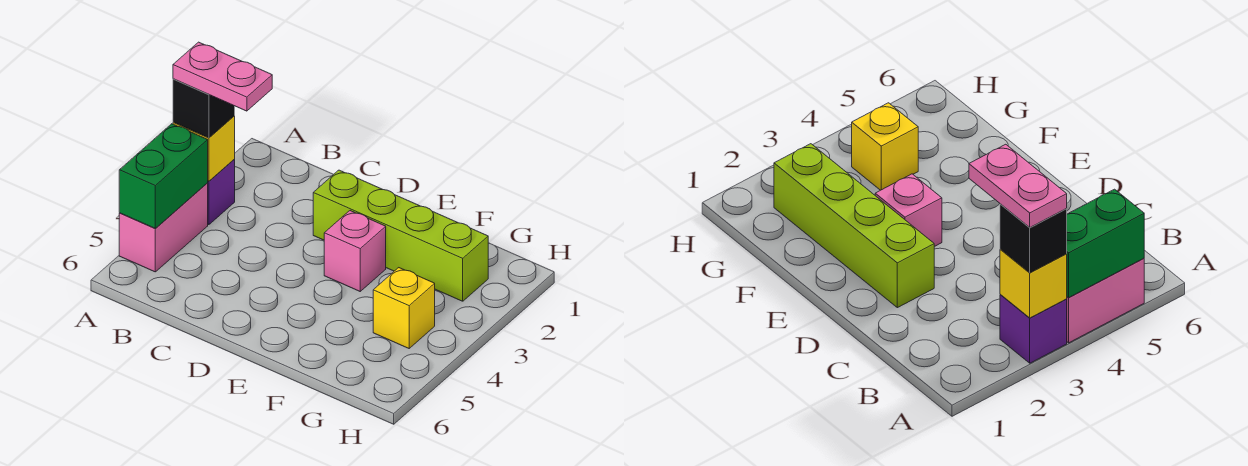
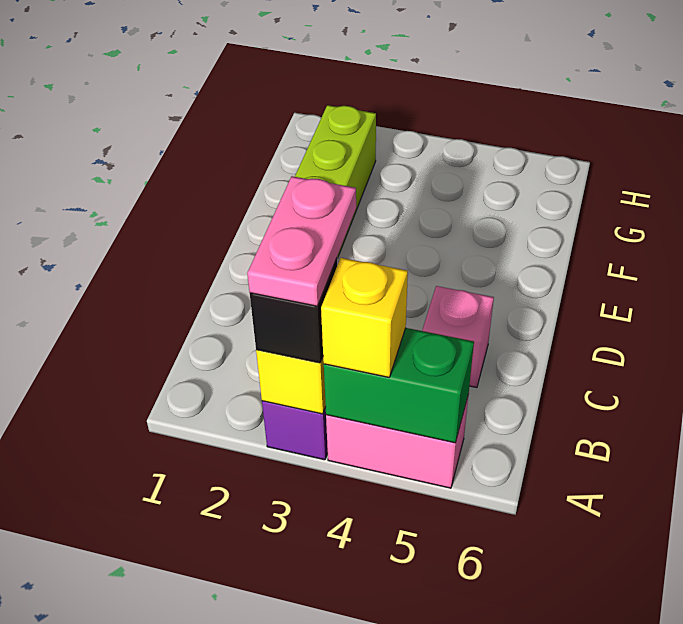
pink brick E3 level 1 -> pink brick C5 level 1
yellow brick G4 level 1 -> yellow brick A4 level 3

